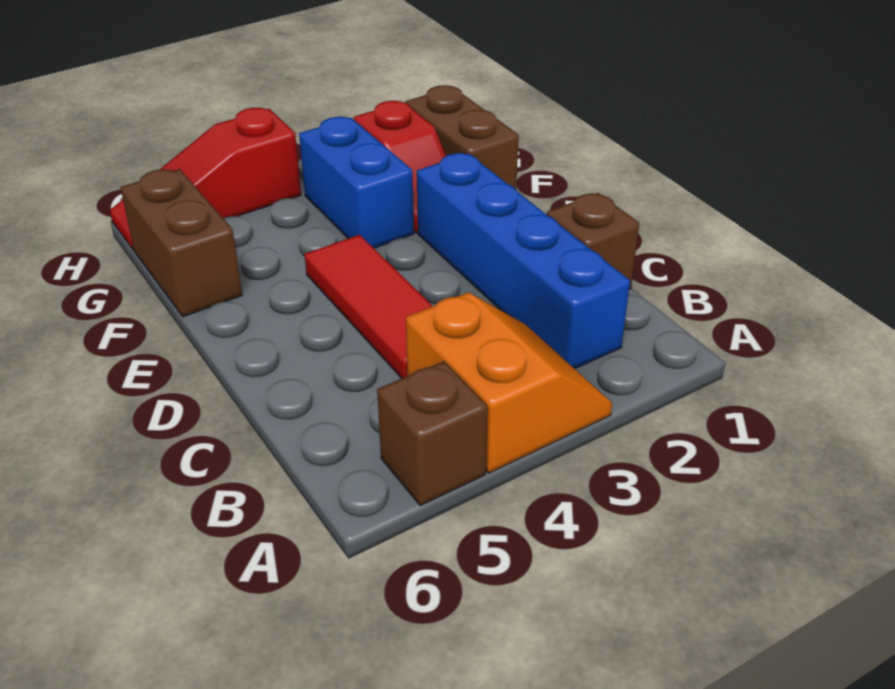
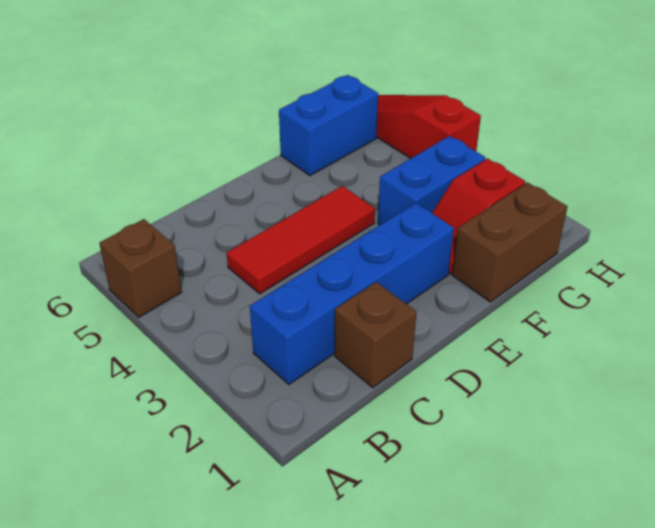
orange slope A3:B4 level 1 top 4 -> none
brown brick F6:G6 level 1 -> blue brick F6:G6 level 1

